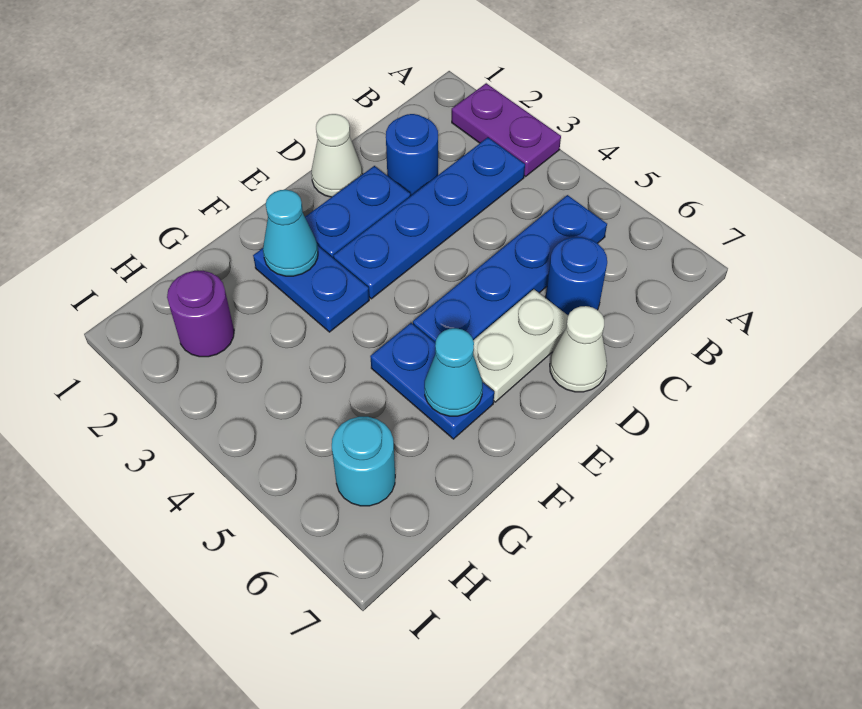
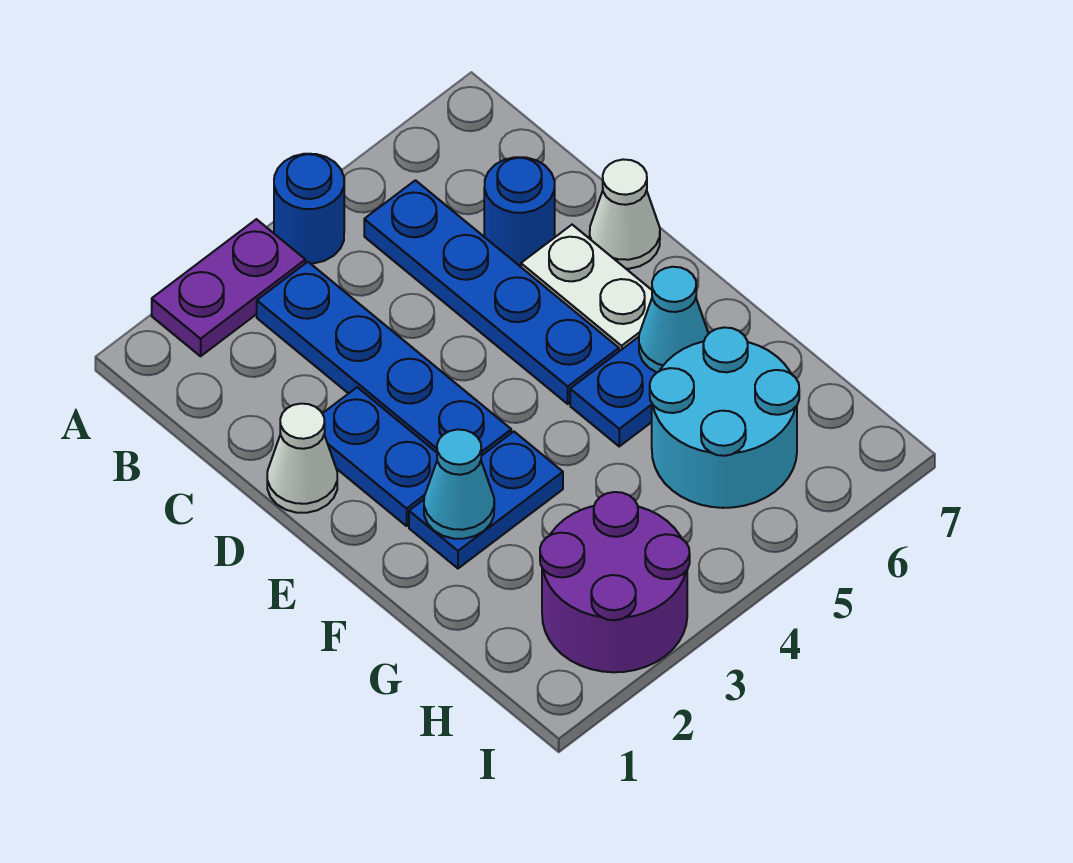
blue round brick C2 level 1 -> blue round brick A4 level 1
purple round brick H2 level 1 -> purple round brick H2:I3 level 1
cyan round brick H6 level 1 -> cyan round brick G5:H6 level 1

